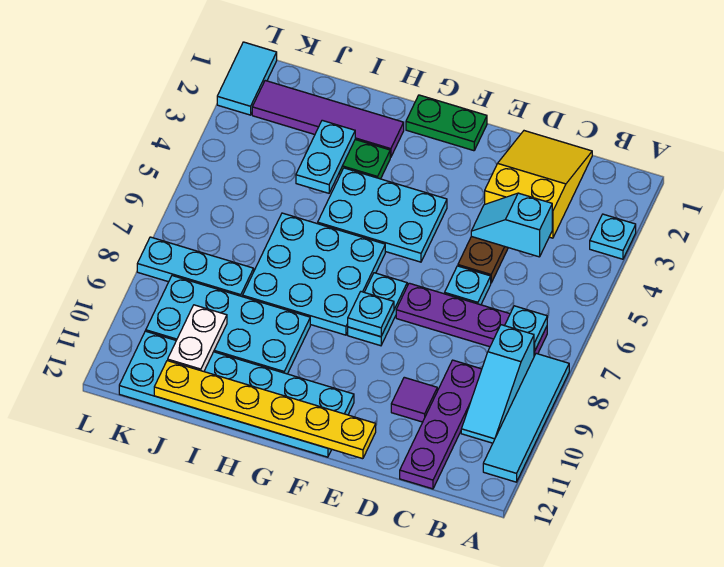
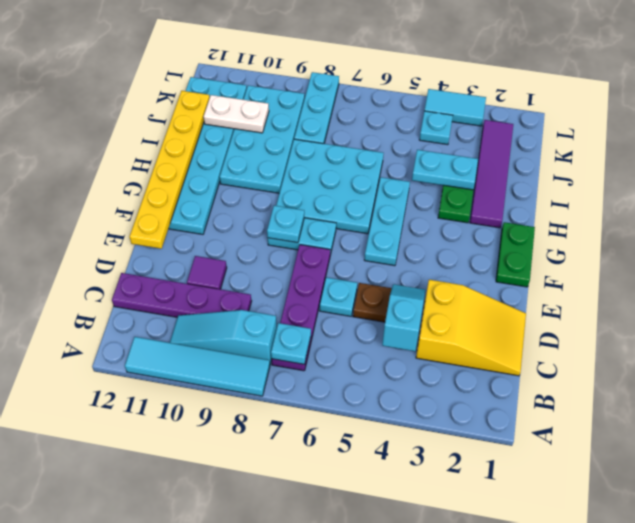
cyan plate A3 level 1 -> cyan plate K4 level 1
cyan plate F4:H5 level 1 -> cyan plate F5:H5 level 1
cyan tile L1:L2 level 1 -> cyan tile L3:L4 level 1

